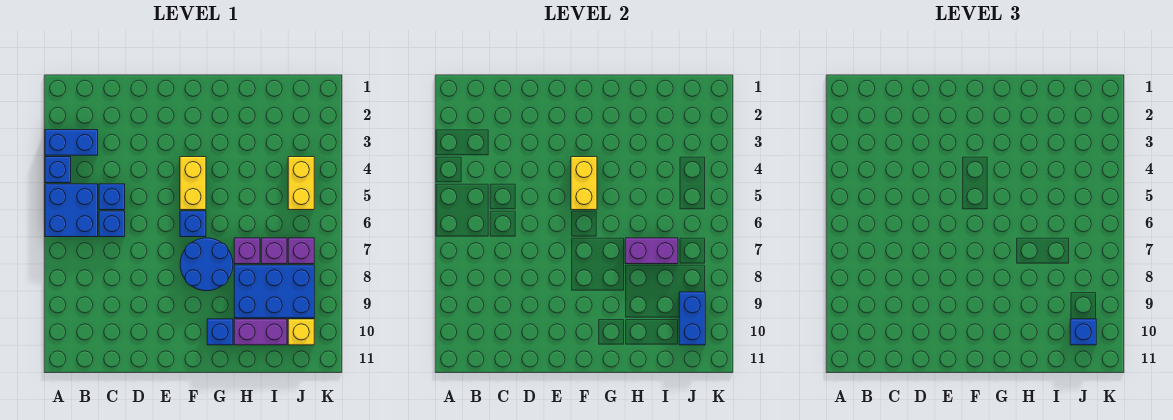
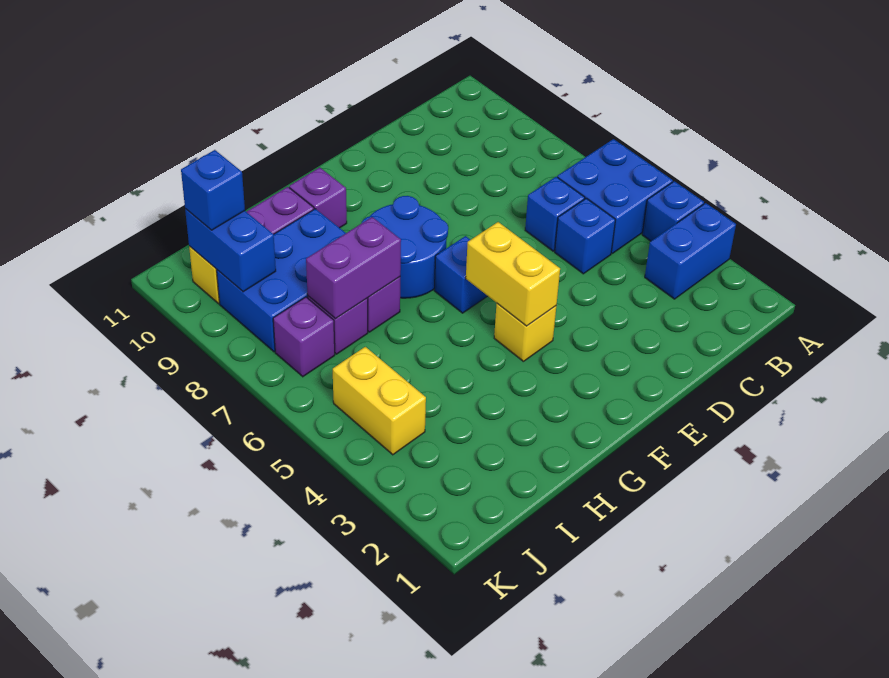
yellow brick F4:F5 level 1 -> yellow brick F4 level 1
blue brick G10 level 1 -> purple brick G10 level 1

